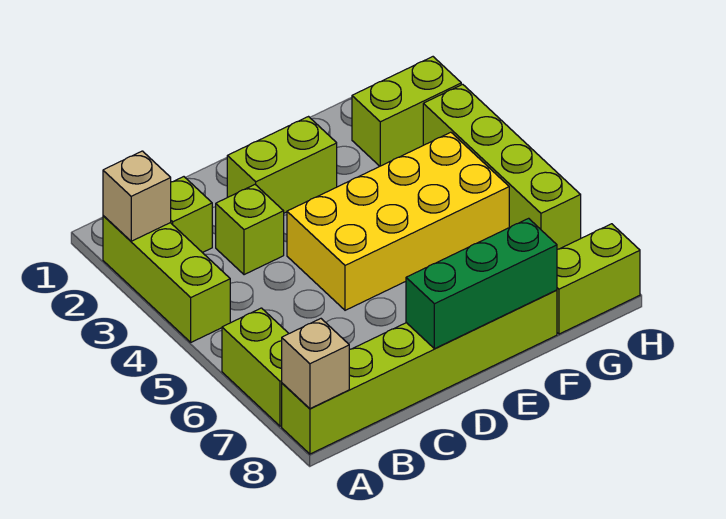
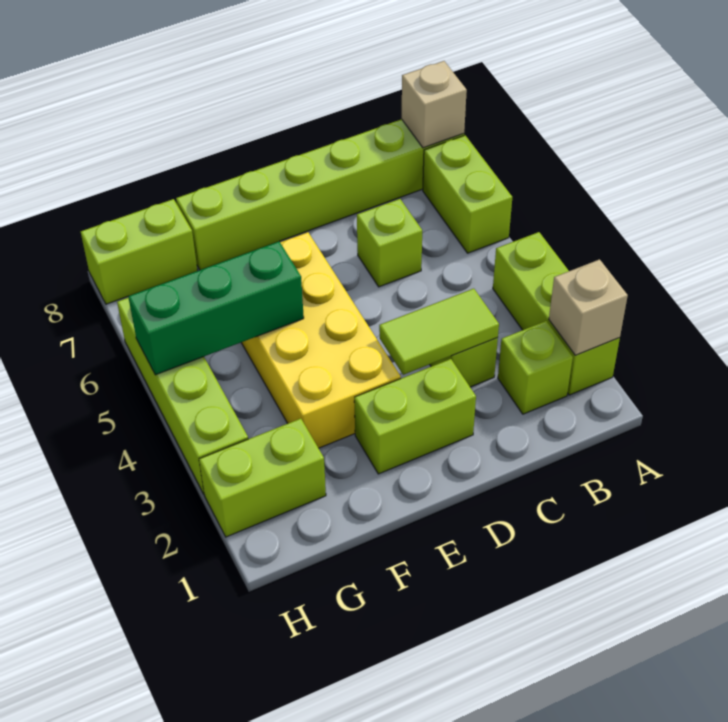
none -> lime tile C3:D3 level 2
none -> lime brick C6 level 1
yellow brick D4:G5 level 1 -> yellow brick E3:F6 level 1
green brick D8:F8 level 2 -> green brick F5:H5 level 2

